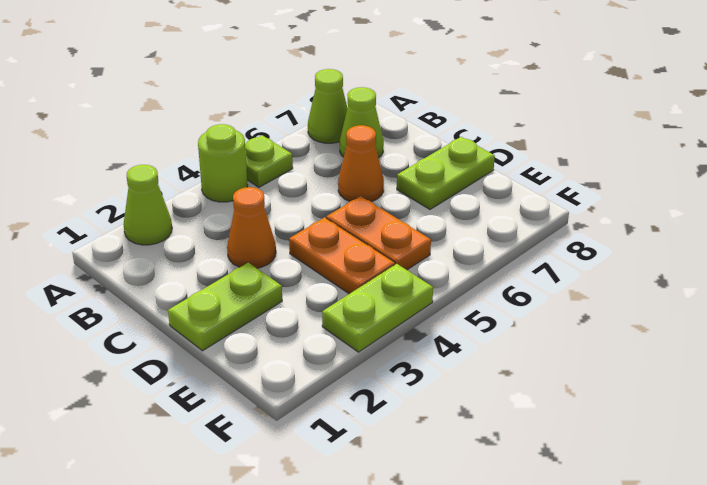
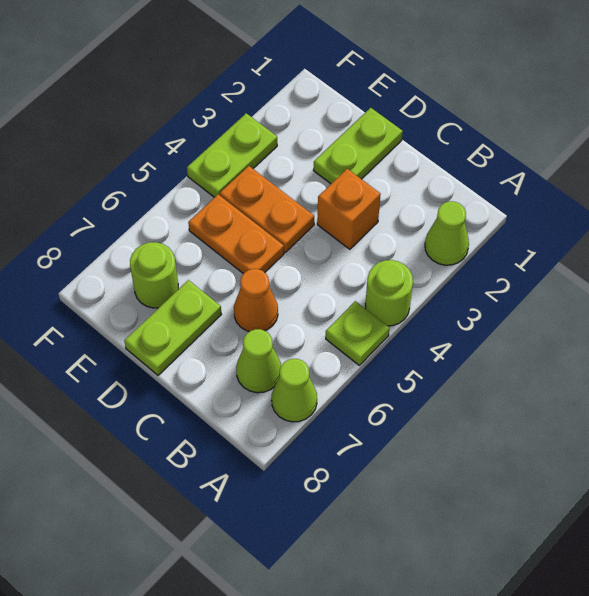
orange cone C3 level 1 -> orange brick C3 level 1
none -> lime round brick E7 level 1

